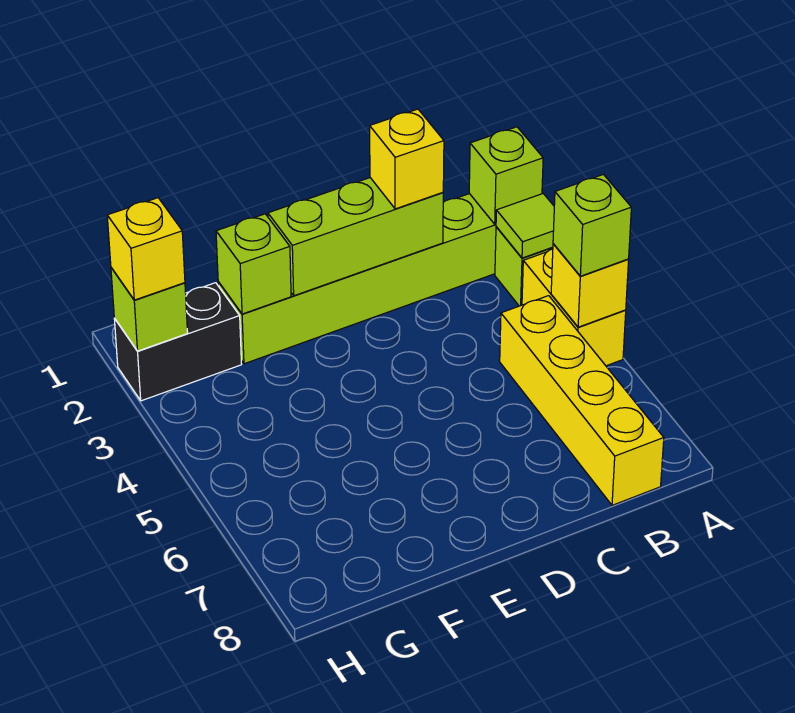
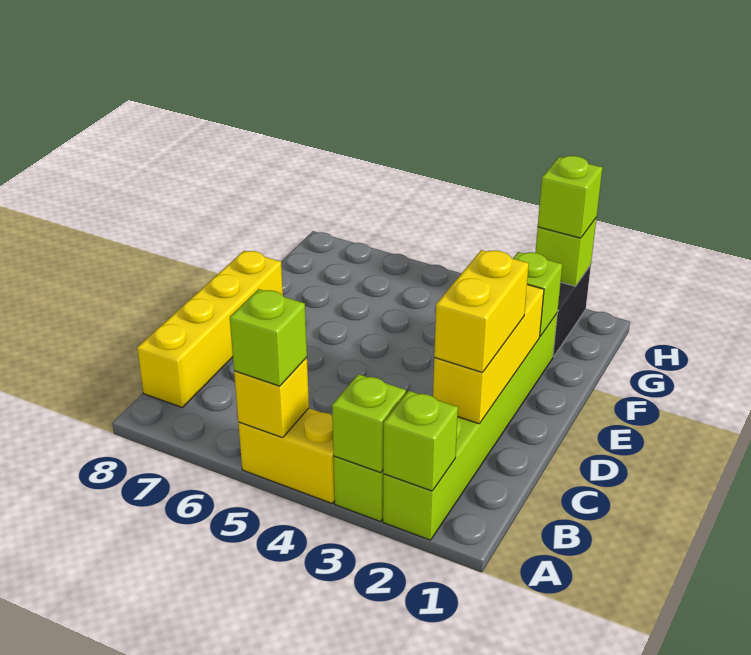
lime tile A3 level 2 -> lime brick A3 level 2
yellow brick B5:B8 level 1 -> yellow brick B8:E8 level 1
lime brick C2:E2 level 2 -> yellow brick C2:E2 level 2
yellow brick C2 level 3 -> yellow brick C2:D2 level 3
yellow brick H2 level 3 -> lime brick H2 level 3

